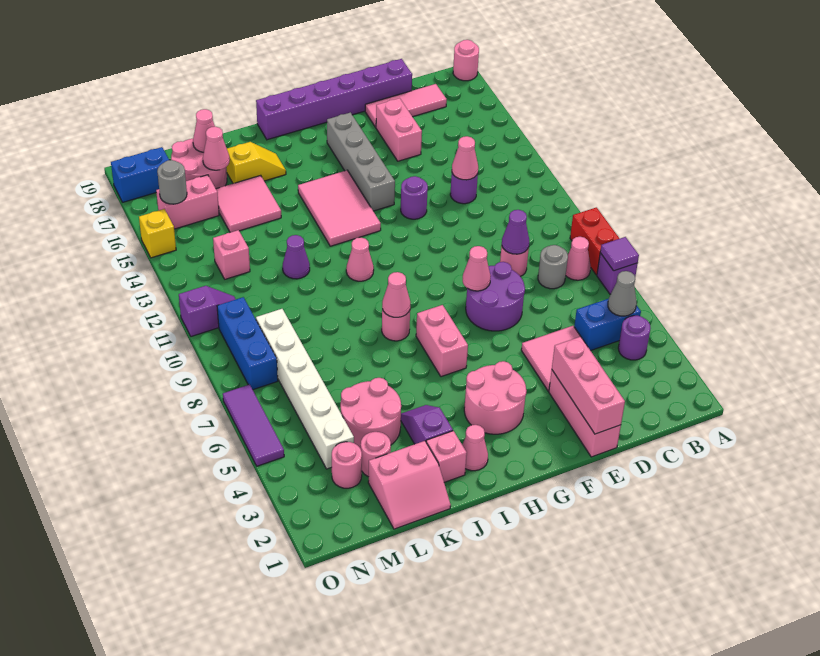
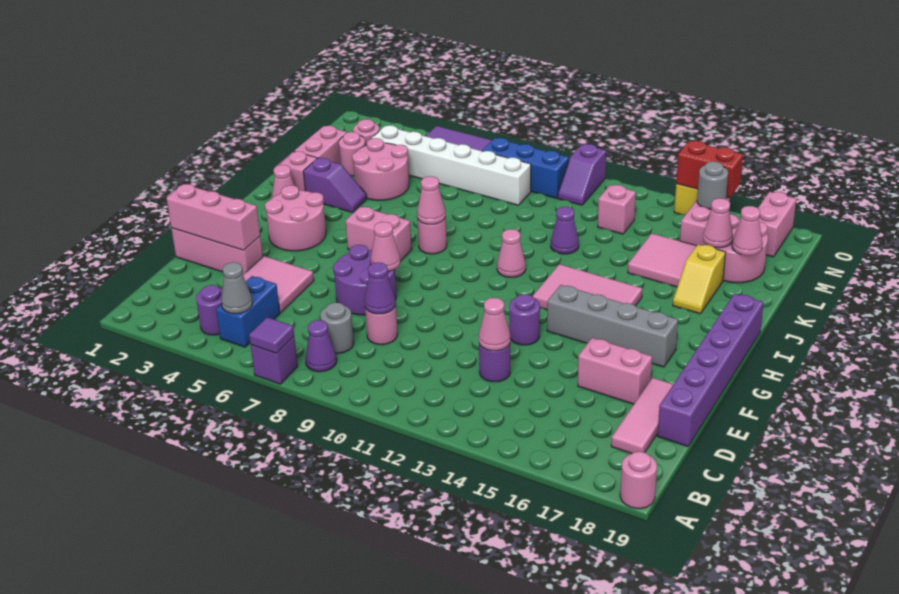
red brick A8:A9 level 1 -> red brick O15:O16 level 2
pink cone B8 level 1 -> purple cone B8 level 1
blue brick N18:O18 level 1 -> pink brick N18:O18 level 1

